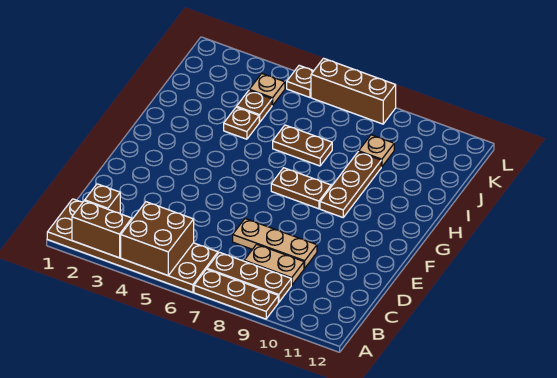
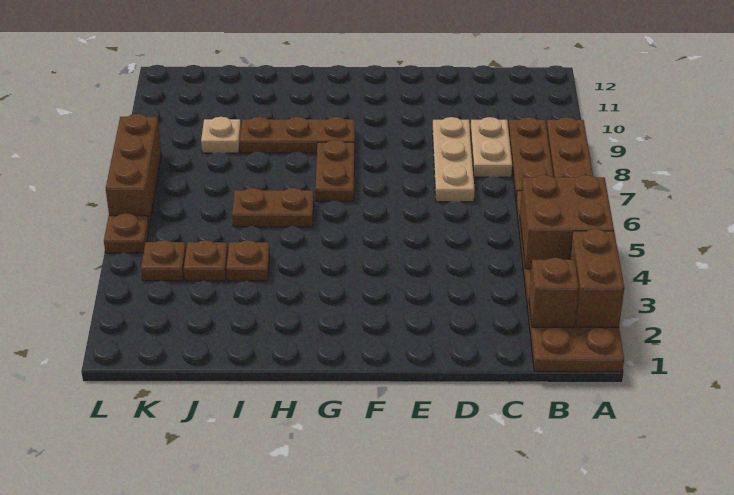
brown plate I6:I7 level 1 -> brown plate H6:I6 level 1
tan plate K4 level 1 -> brown plate K4 level 1

